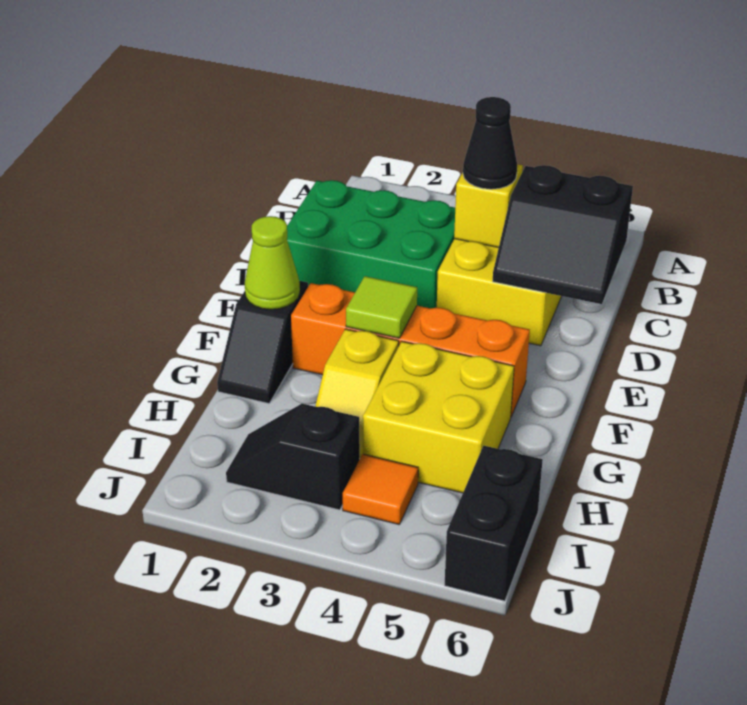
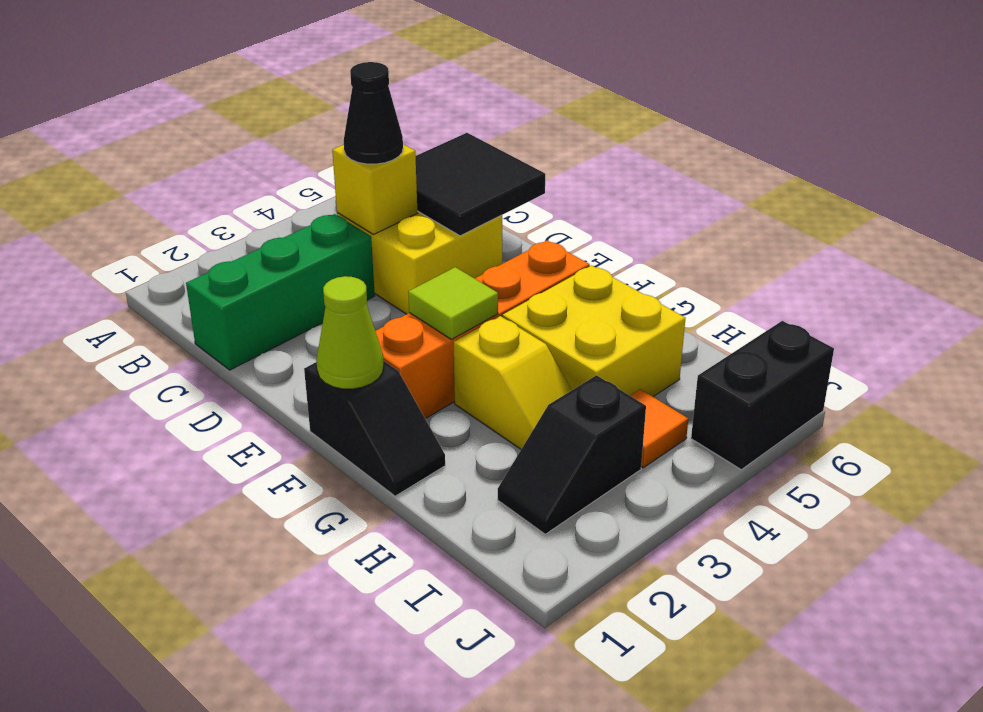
green brick C1:D3 level 1 -> green brick C1:C3 level 1
black slope C5:D6 level 2 top C -> black tile C5:D6 level 2
black brick I6:J6 level 1 -> black brick J5:J6 level 1

